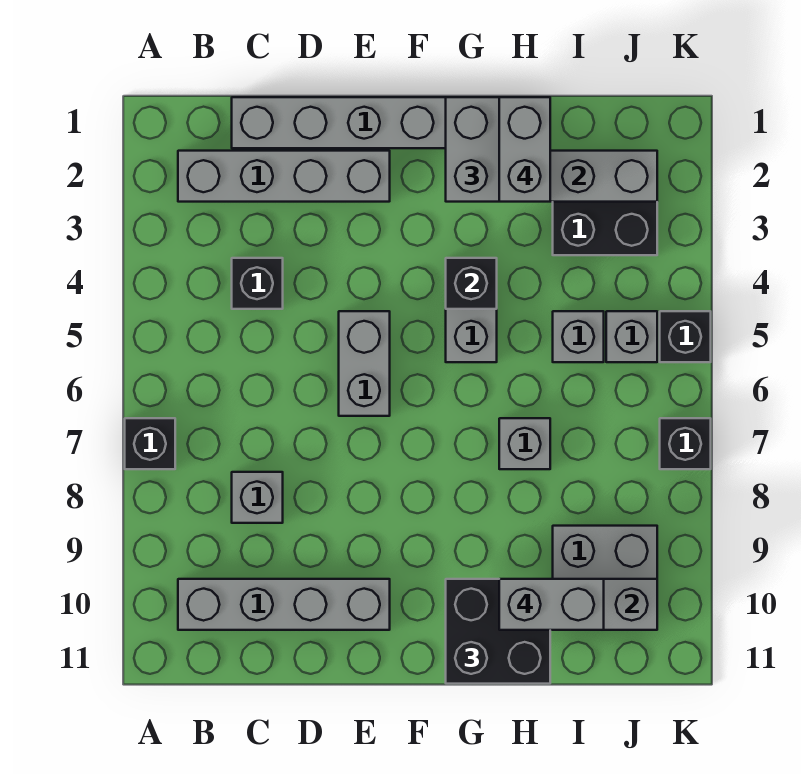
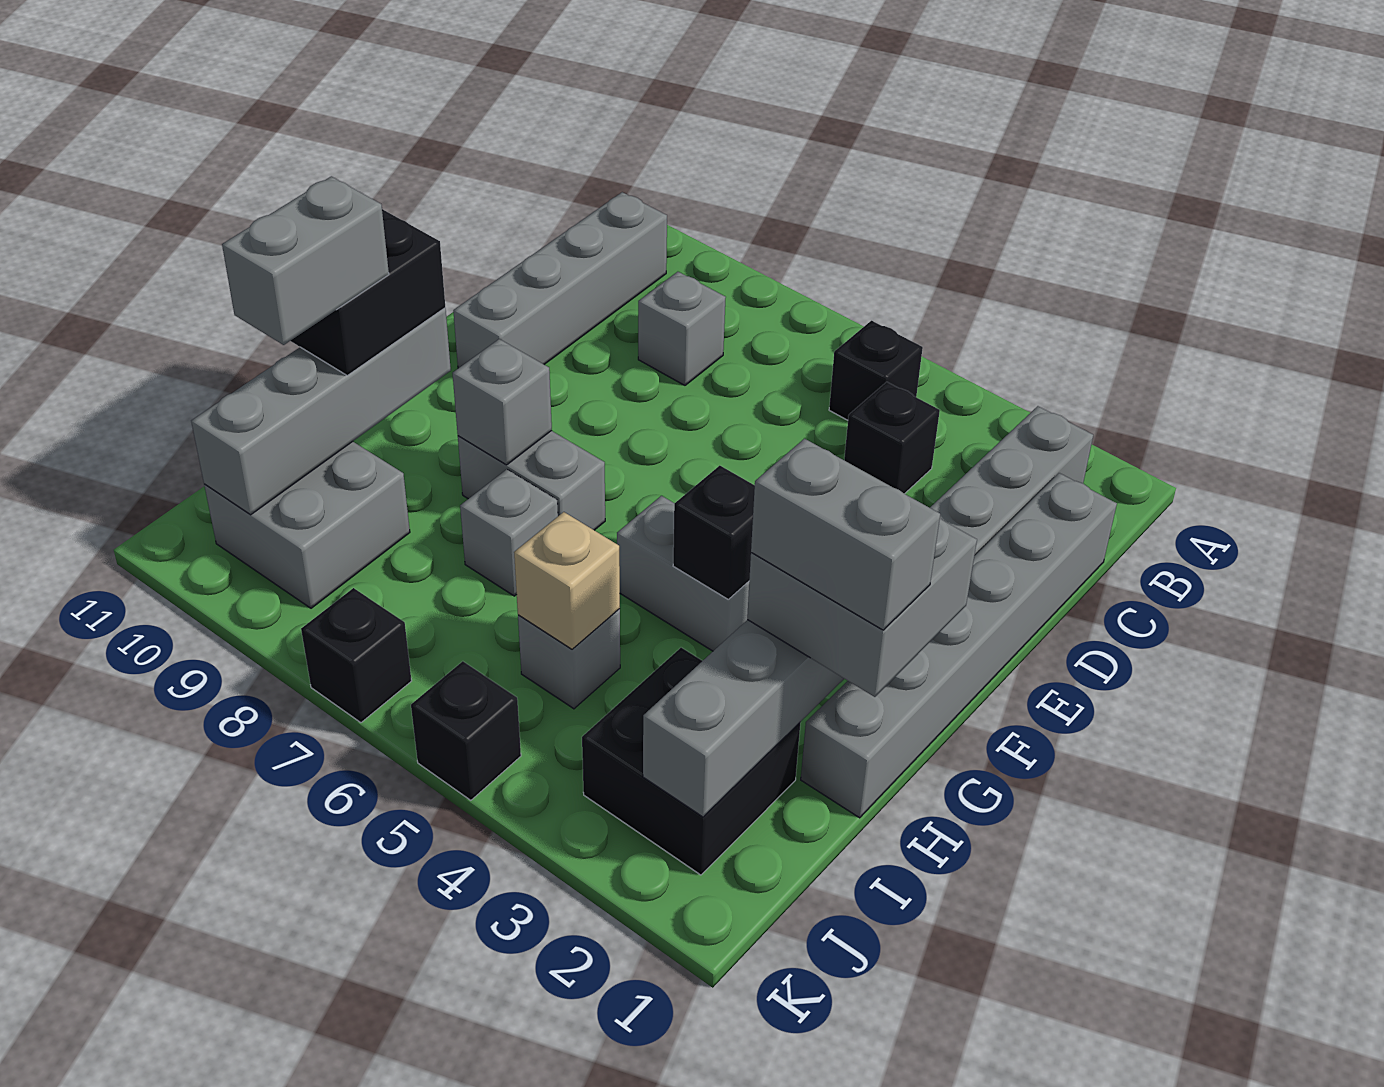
black brick A7 level 1 -> black brick B5 level 1
grey brick E5:E6 level 1 -> grey brick G7:G8 level 1
none -> tan brick I5 level 2
grey brick J5 level 1 -> grey brick G8 level 2

